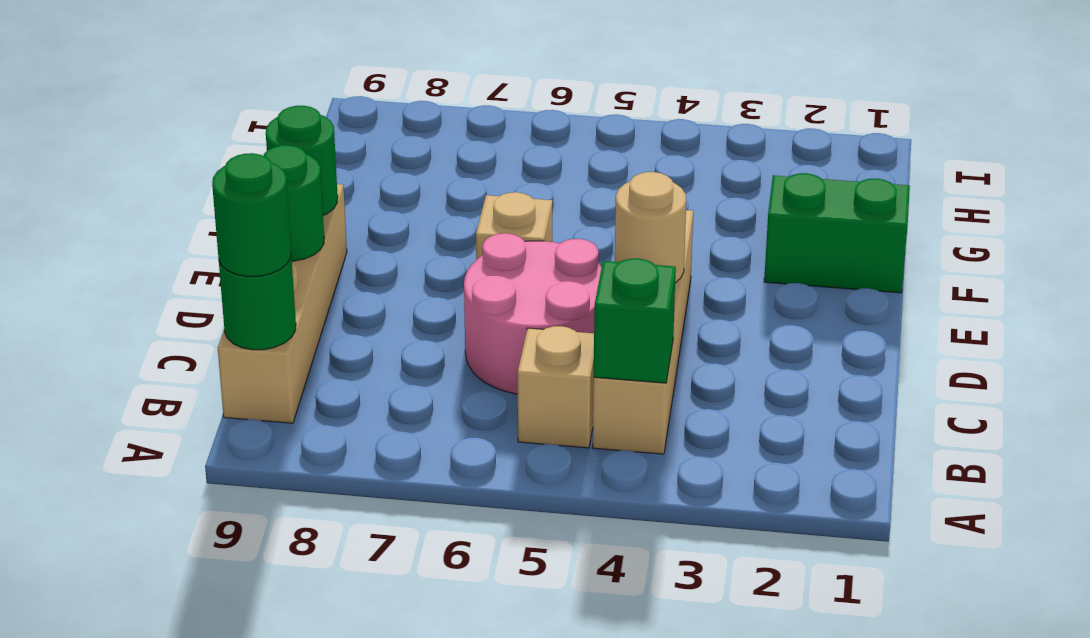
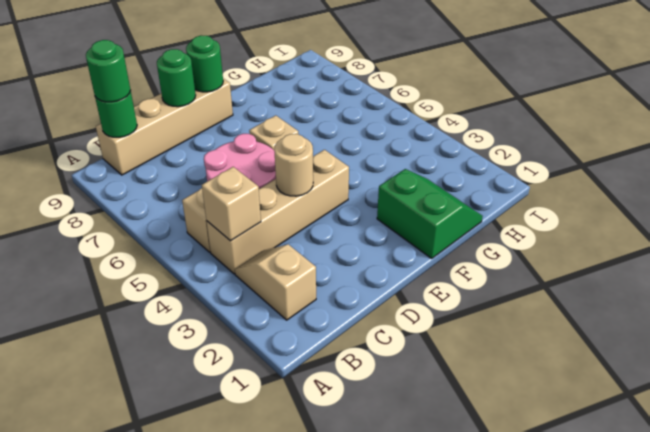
none -> tan slope B2:B3 level 1 top 2
green brick B4 level 2 -> tan brick B4 level 2

